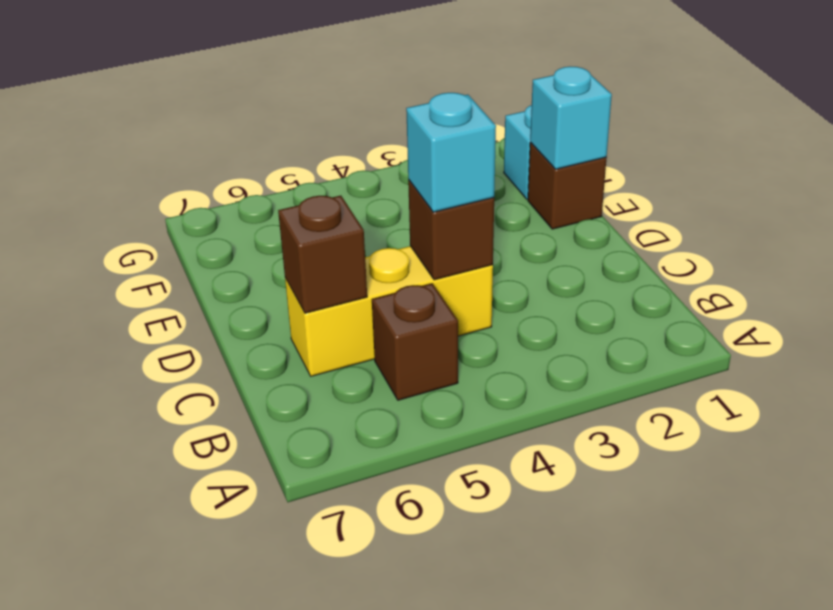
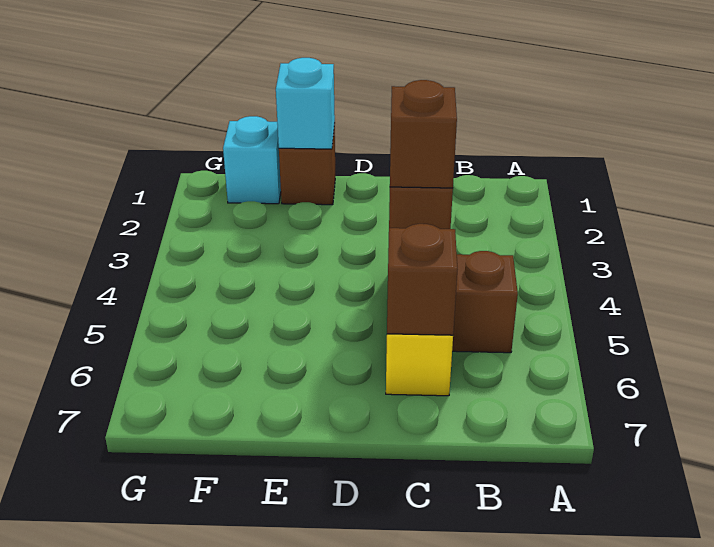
cyan brick C4 level 3 -> brown brick C4 level 3

